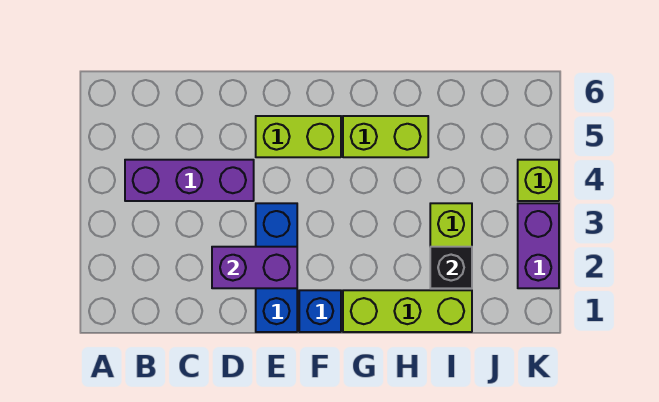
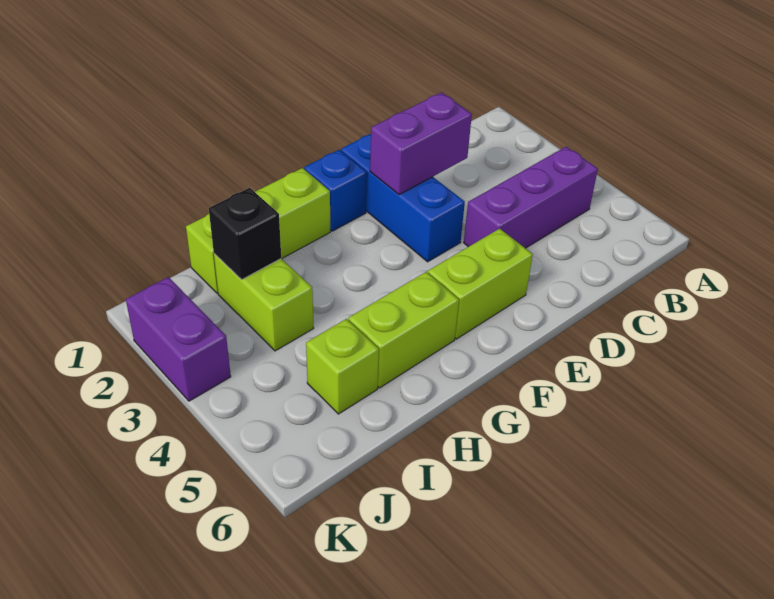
lime brick K4 level 1 -> lime brick I5 level 1

